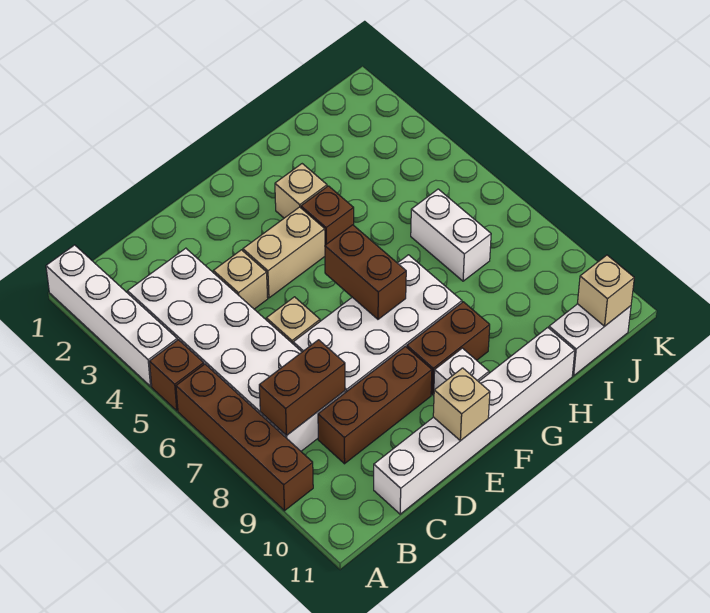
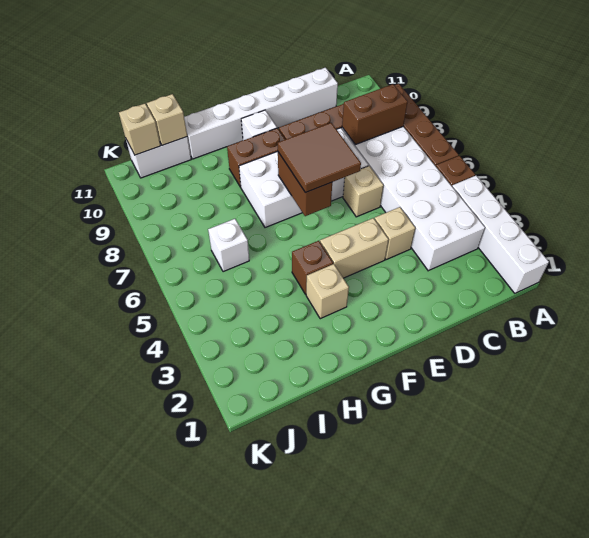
none -> brown tile E6:F7 level 3
tan brick E11 level 2 -> tan brick I11 level 2
white brick I6:I7 level 1 -> white brick I6 level 1

